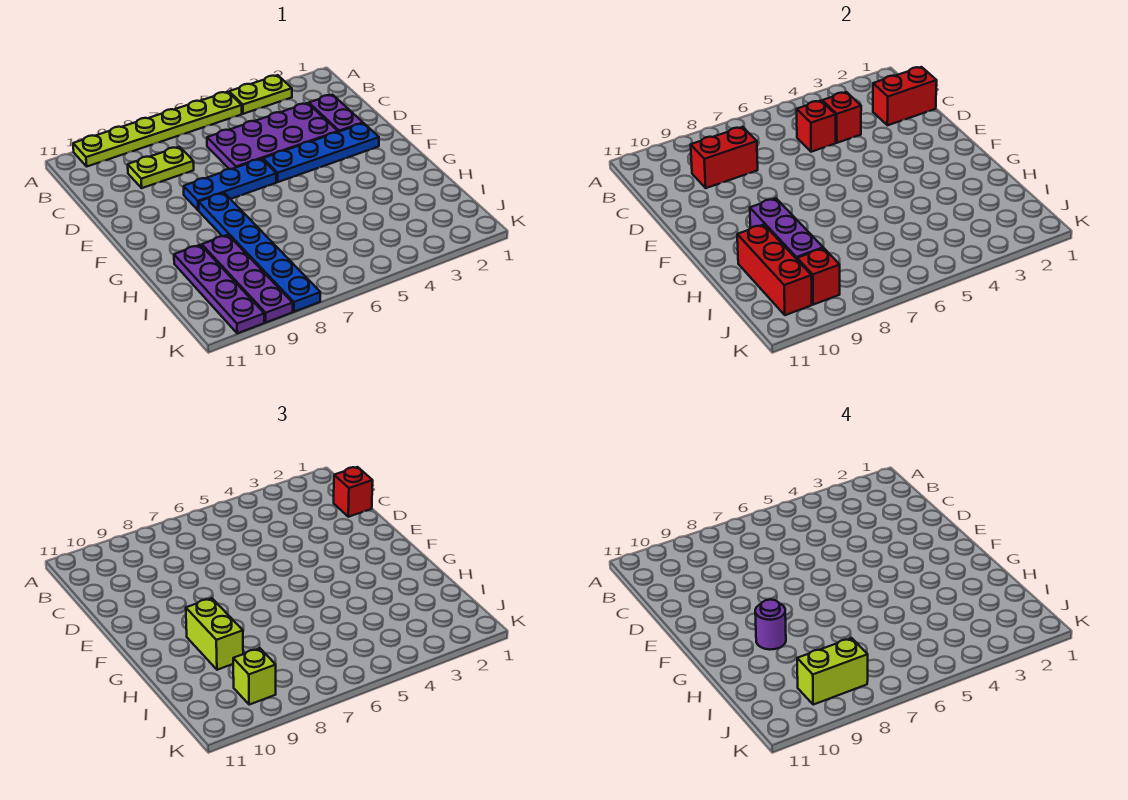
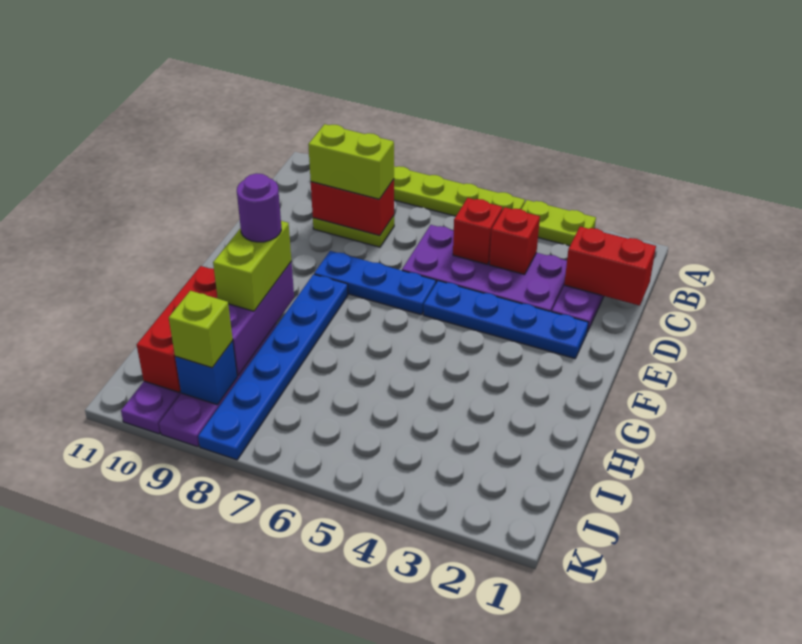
red brick C1 level 3 -> none
lime brick J8:J9 level 4 -> lime brick C8:C9 level 3
red brick J9 level 2 -> blue brick J9 level 2

